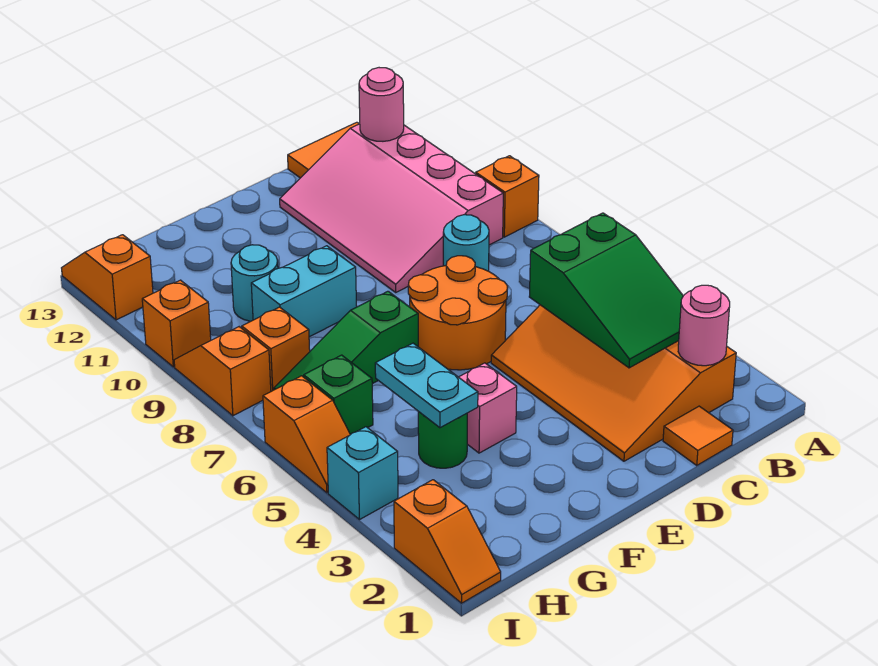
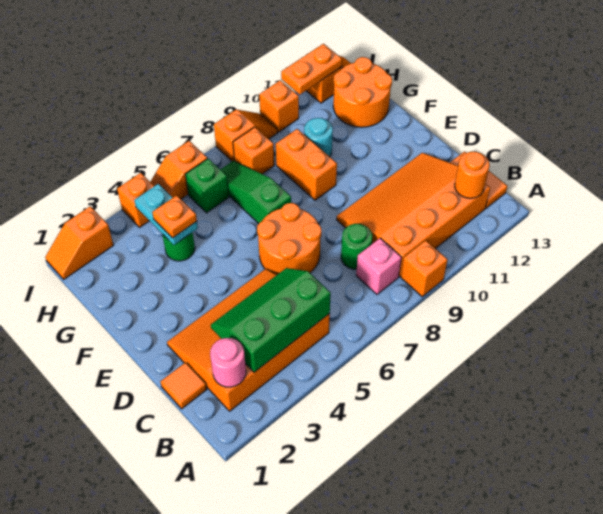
green slope B3:C5 level 2 top 5 -> green slope B3:C5 level 2 top B
pink slope B9:D12 level 1 top B -> orange slope B9:D12 level 1 top B
pink round brick B12 level 2 -> orange round brick B12 level 2
cyan round brick C8 level 1 -> green round brick C8 level 1
pink brick F4 level 1 -> pink brick B8 level 1
cyan brick F9:G9 level 1 -> orange brick F9:G9 level 1
cyan plate G4:G5 level 2 -> cyan plate G4:H4 level 2
none -> orange plate G4 level 3
none -> orange round brick G12:H13 level 1
cyan brick I4 level 1 -> orange brick I4 level 1
none -> orange plate I11:I12 level 2

